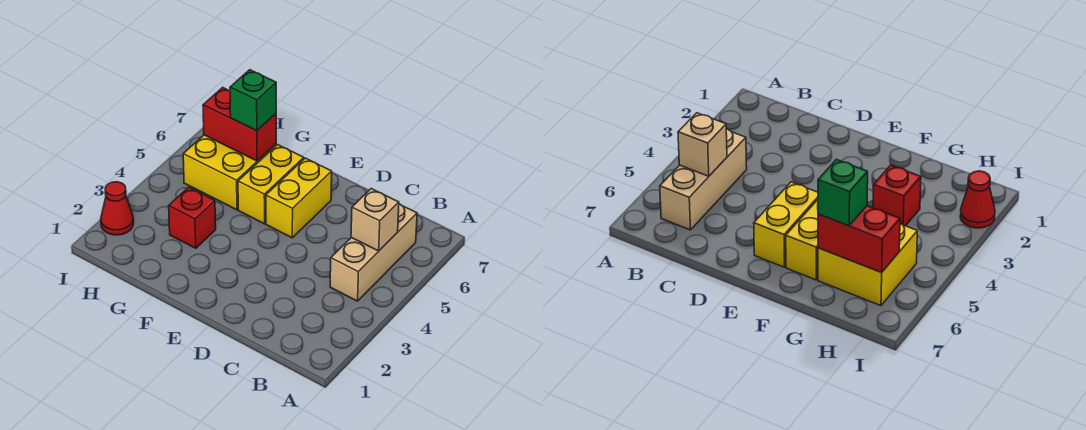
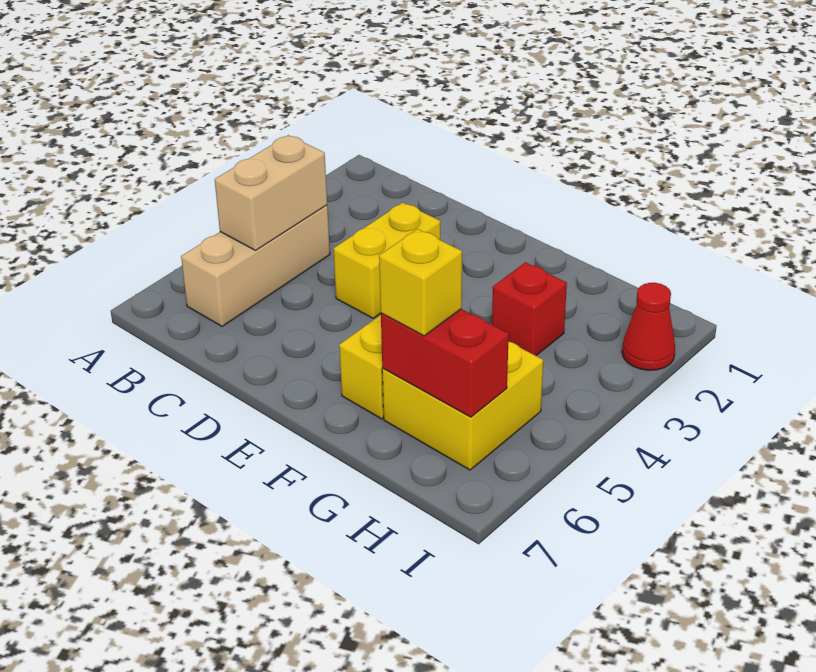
tan brick B5 level 2 -> tan brick B4:B5 level 2
yellow brick E5:E6 level 1 -> yellow brick D3:D4 level 1
green brick G6 level 3 -> yellow brick G6 level 3

